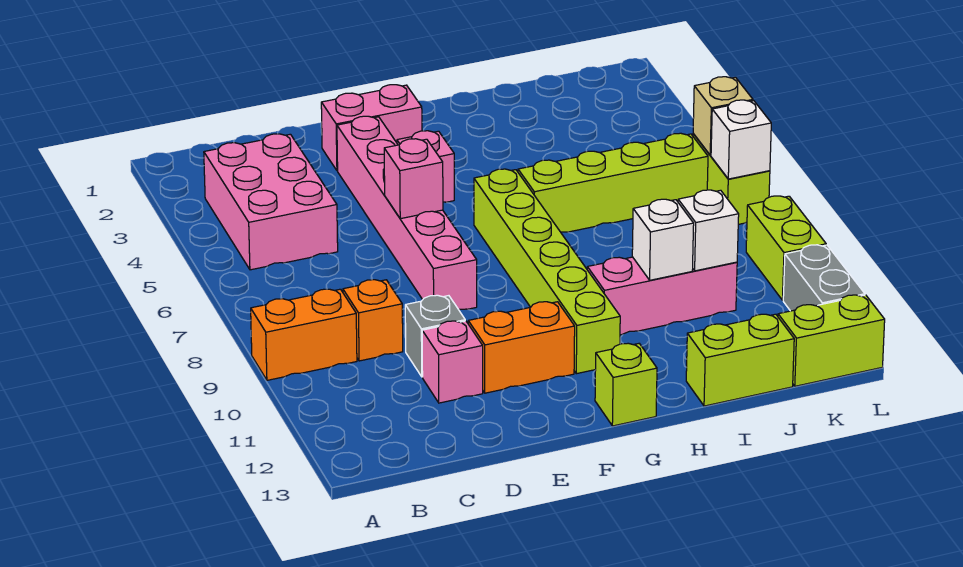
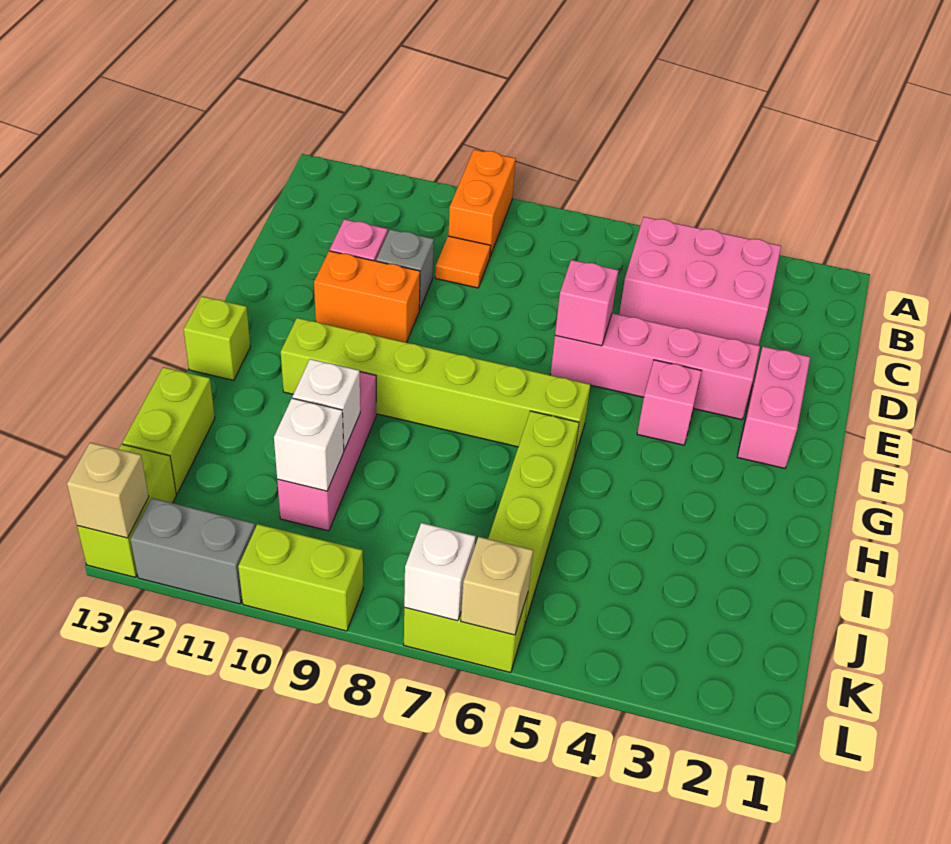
orange brick C9 level 1 -> orange tile C9 level 1
pink brick E3:E8 level 1 -> pink brick E3:E6 level 1
orange brick E11:F11 level 1 -> orange brick E10:E11 level 1
none -> tan brick L13 level 2

